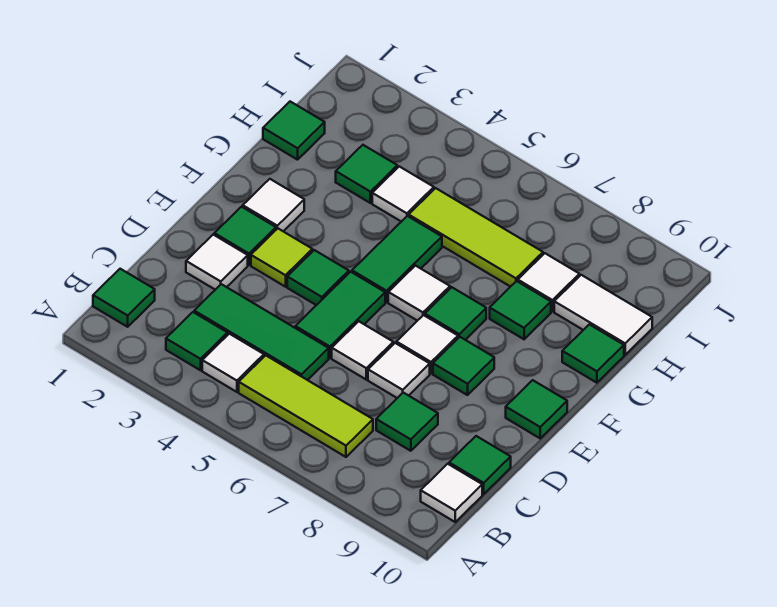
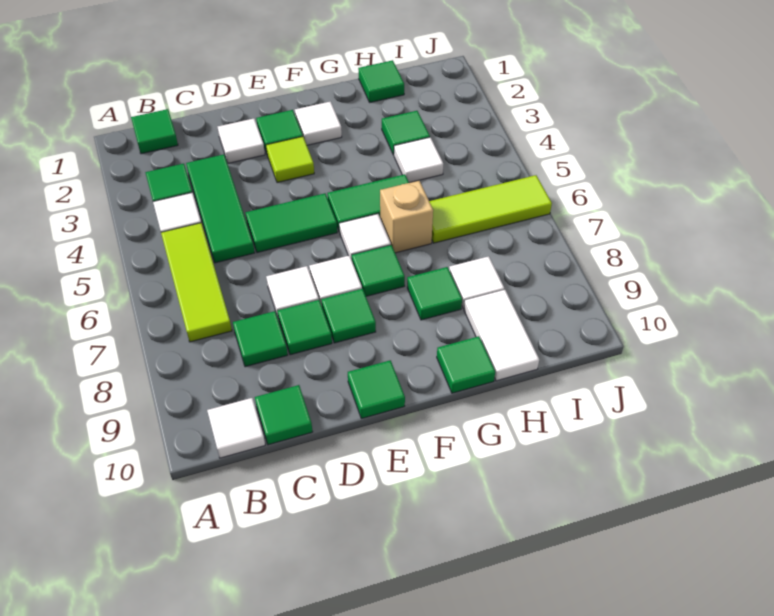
white tile D6 level 1 -> none
green tile E4 level 1 -> green tile D8 level 1
none -> tan brick G6 level 1
lime tile H5:H7 level 1 -> lime tile H6:J6 level 1

